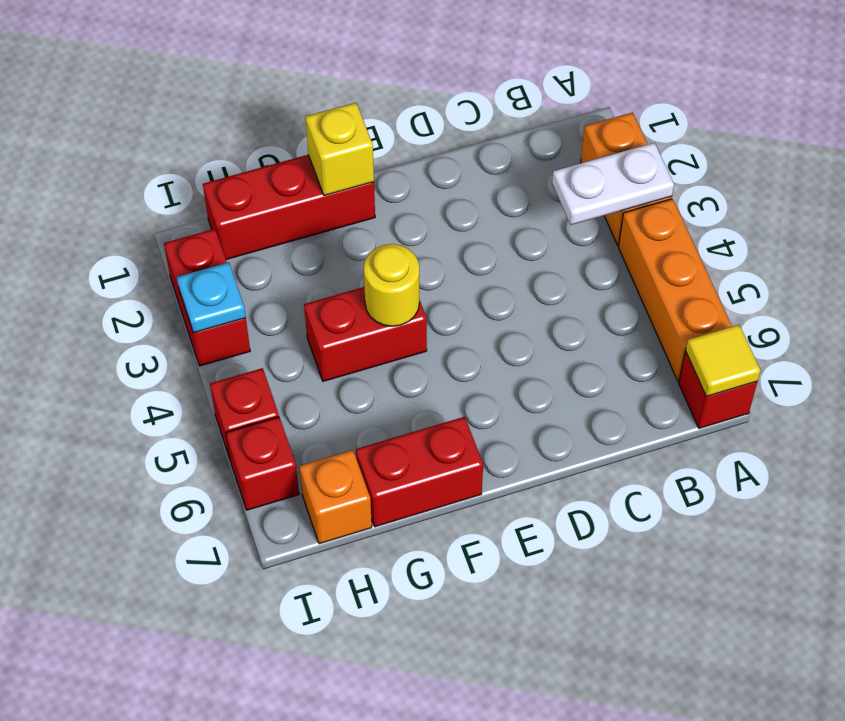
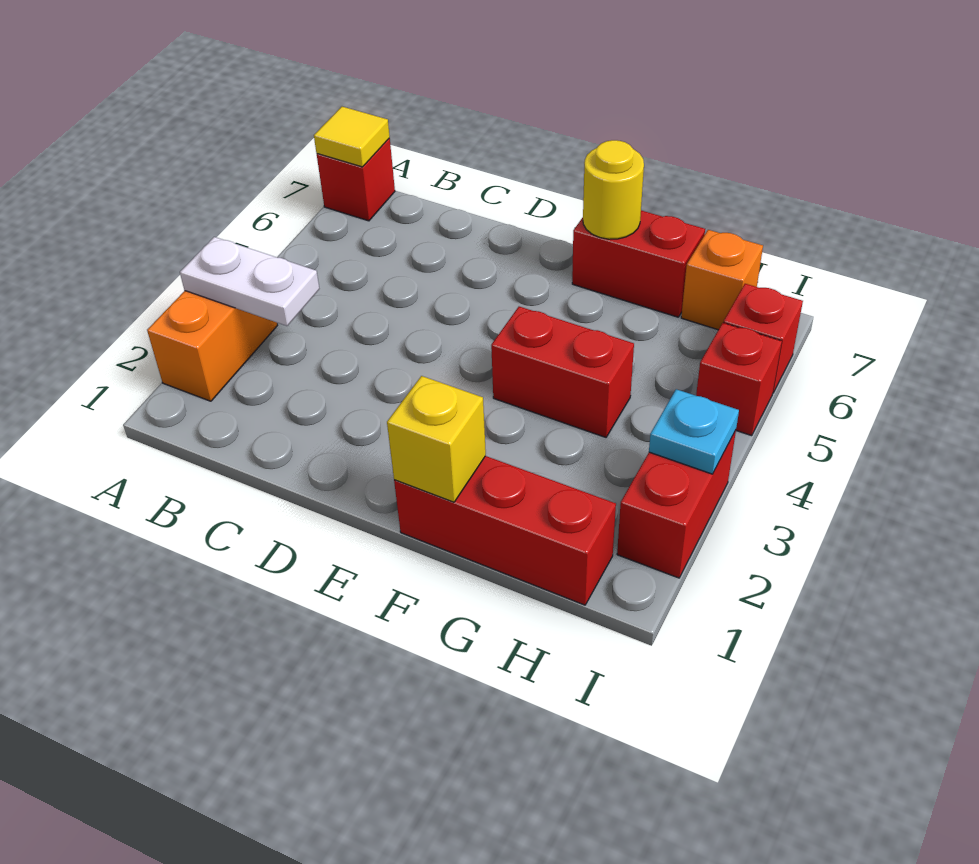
orange brick A4:A6 level 1 -> none
yellow round brick F4 level 2 -> yellow round brick F7 level 2

